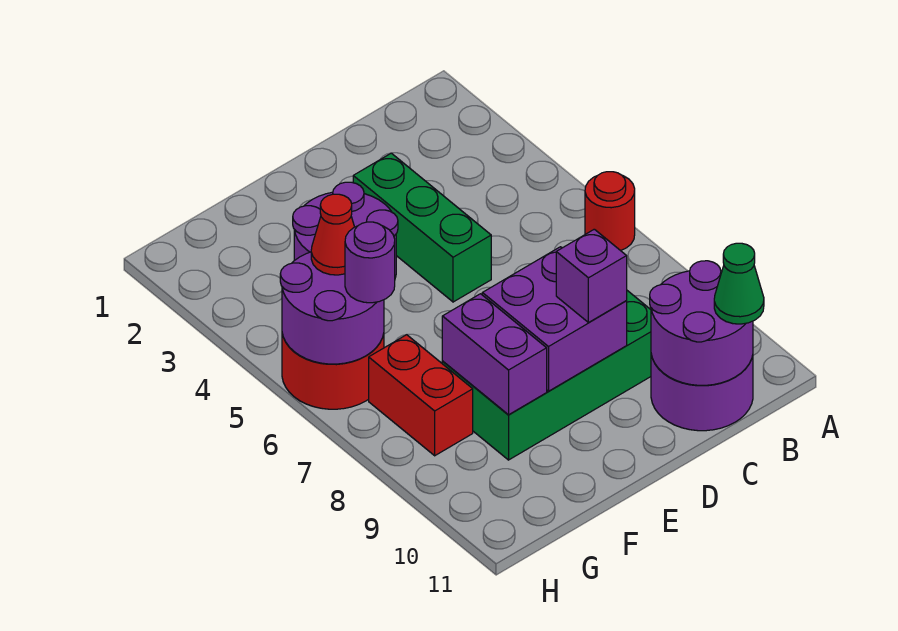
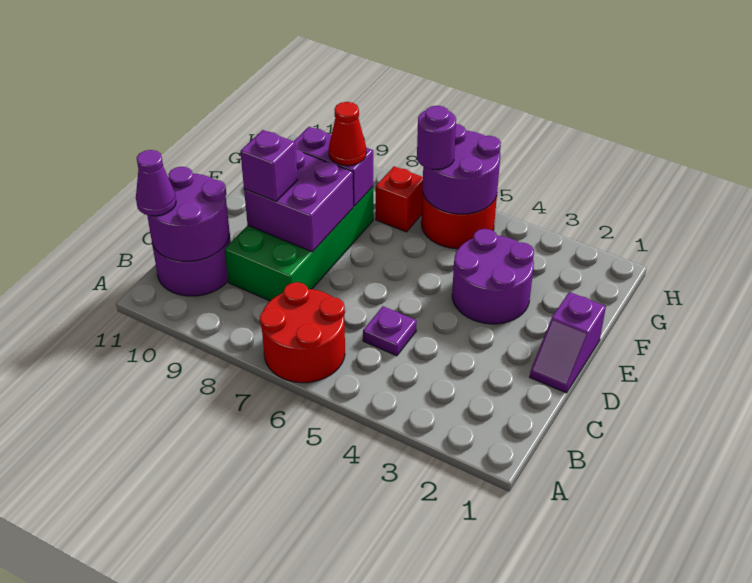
red round brick A6 level 1 -> red round brick A6:B7 level 1
green cone B11 level 3 -> purple cone B11 level 3
none -> purple plate C5 level 1
none -> purple slope D1:E1 level 1 top E
green brick D3:D5 level 1 -> none
red cone G5 level 3 -> red cone F8 level 3
red brick G7:G8 level 1 -> red brick G7 level 1

